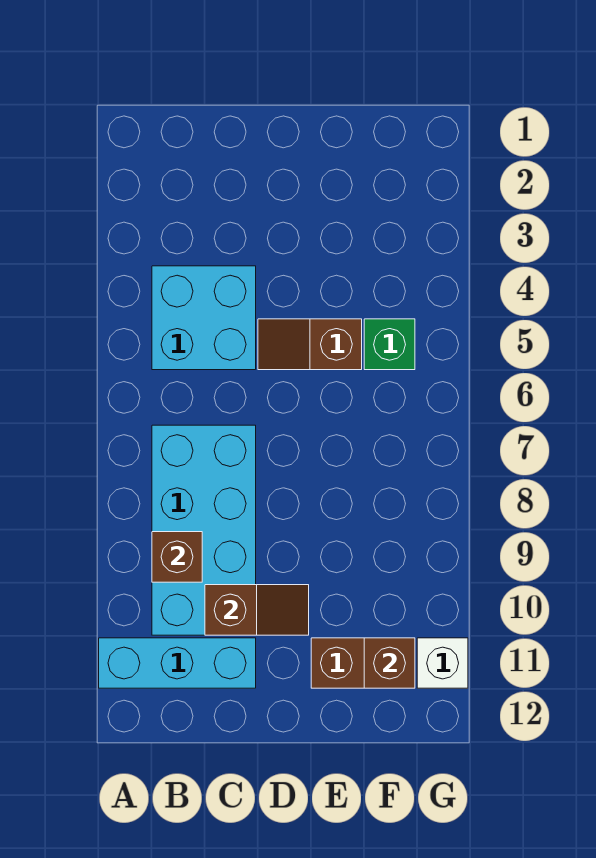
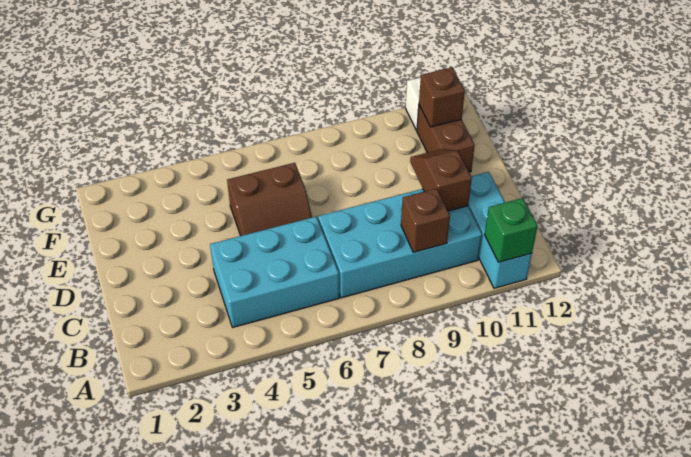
cyan brick B4:C5 level 1 -> cyan brick B4:C6 level 1
brown slope D5:E5 level 1 top E -> brown slope D5:E6 level 1 top E
green brick F5 level 1 -> green brick A11 level 2

